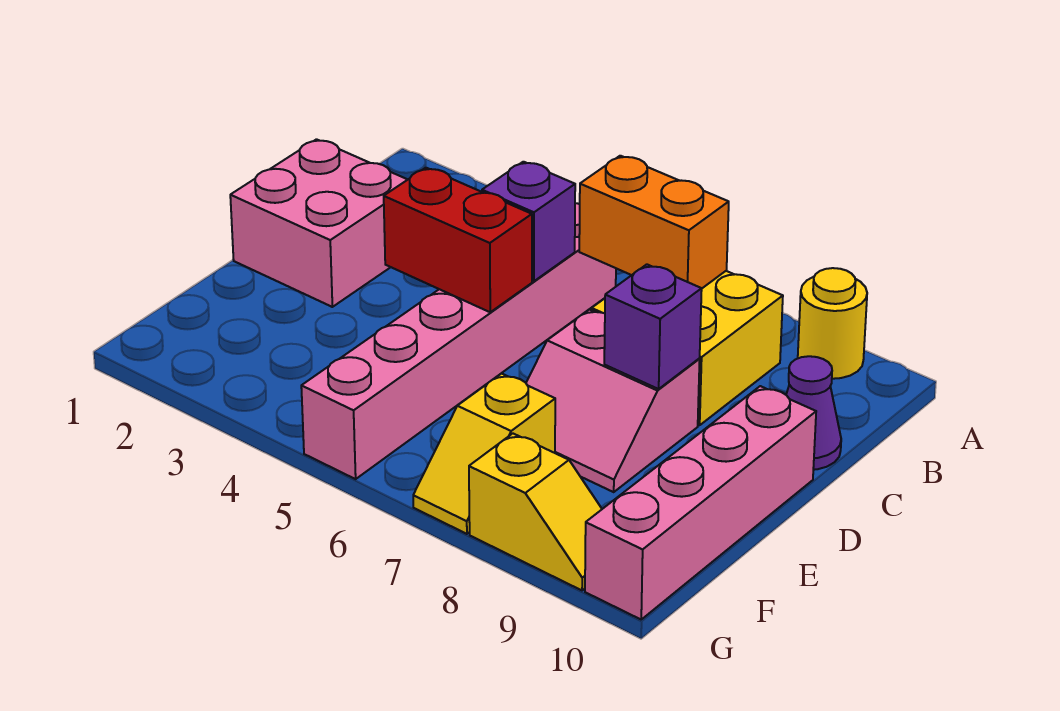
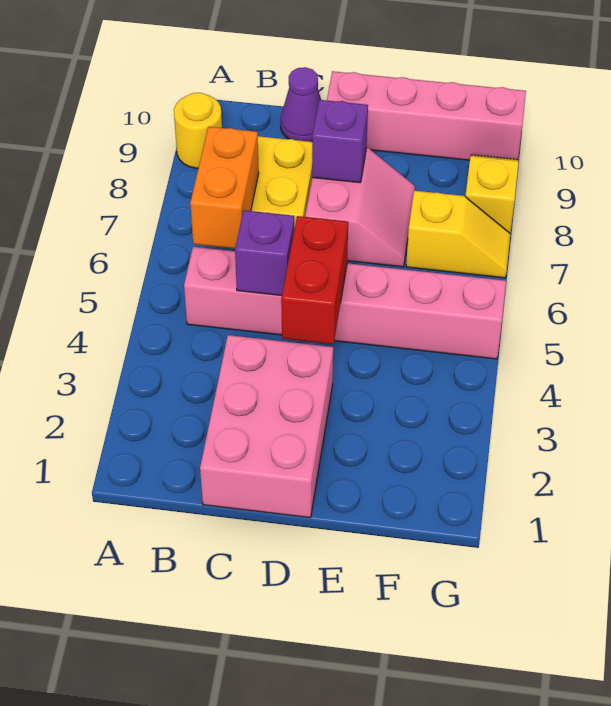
pink brick C1:D2 level 1 -> pink brick C1:D3 level 1

